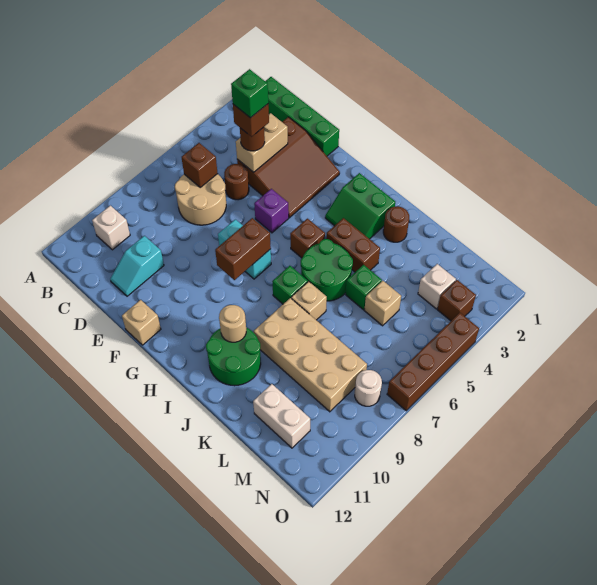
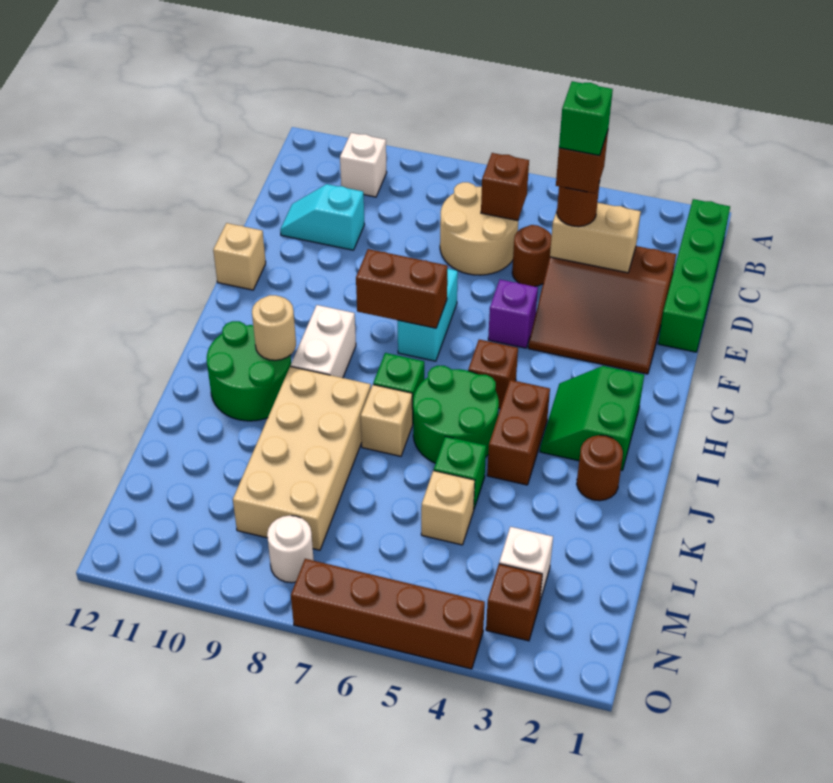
white brick L11:M11 level 1 -> white brick H9:I9 level 1

